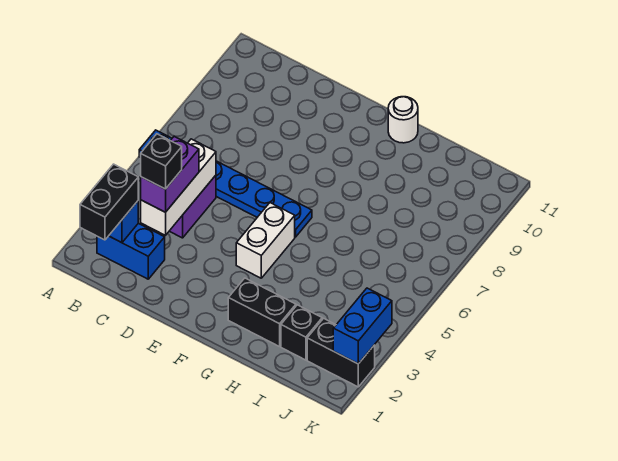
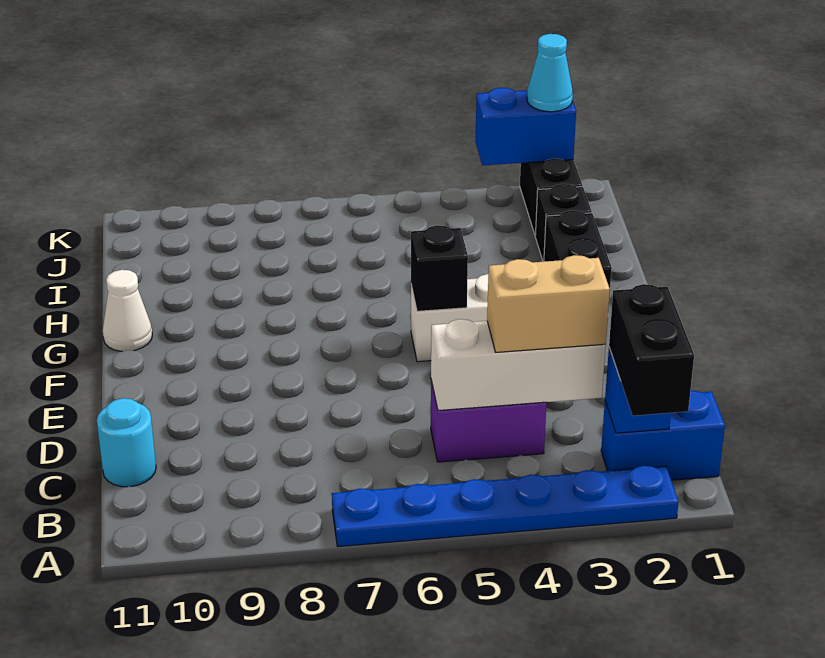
blue plate A6:F6 level 1 -> blue plate A2:A7 level 1
black brick B1:B2 level 3 -> black brick A2:B2 level 3
blue brick B2:C2 level 1 -> blue brick B1:B2 level 1
purple brick C3:C4 level 3 -> tan brick C3:C4 level 3
black brick C3 level 4 -> black brick F5 level 2
none -> cyan round brick C11 level 1
white round brick G11 level 1 -> white cone G11 level 1
none -> cyan cone K2 level 3

